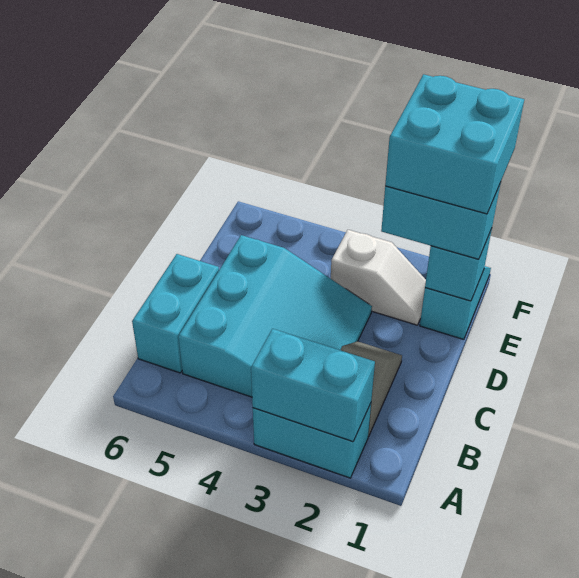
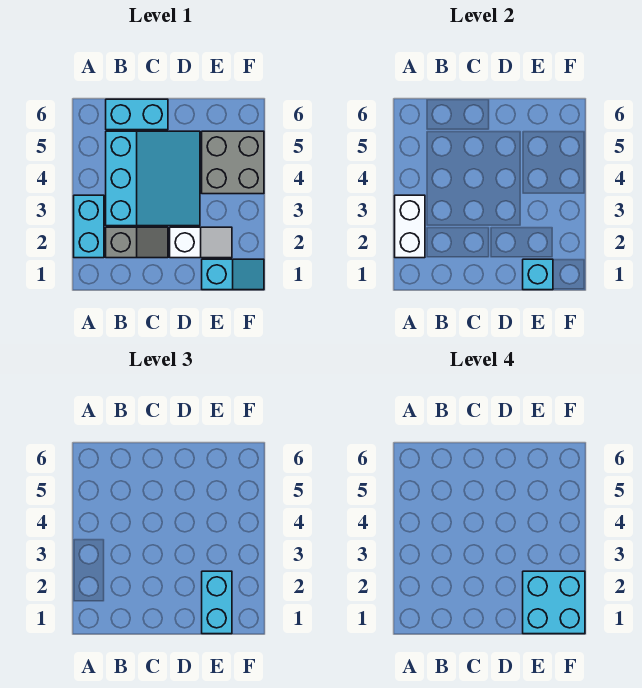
cyan brick A2:A3 level 2 -> white brick A2:A3 level 2
cyan slope B3:D5 level 1 top 5 -> cyan slope B3:D5 level 1 top B
white slope E2:E3 level 1 top 3 -> white slope D2:E2 level 1 top D
none -> grey brick E4:F5 level 1

